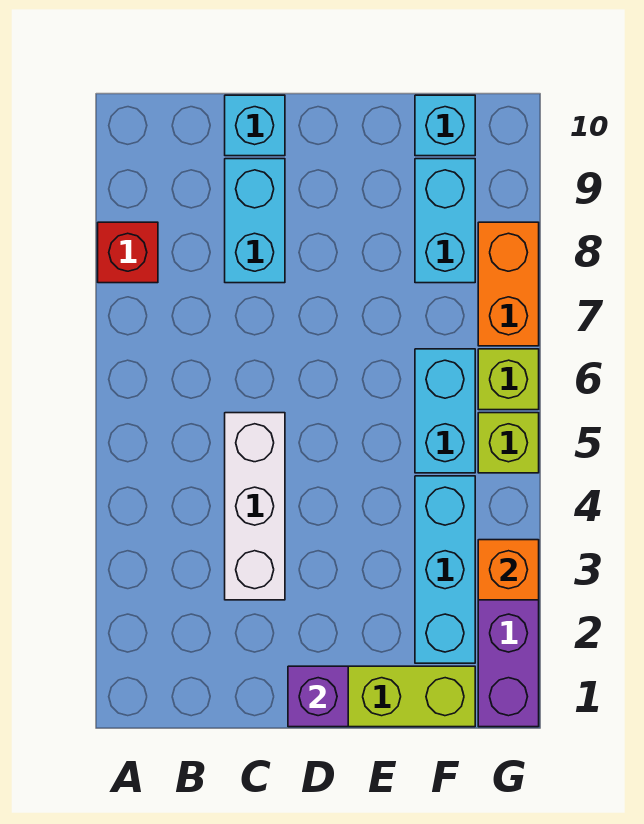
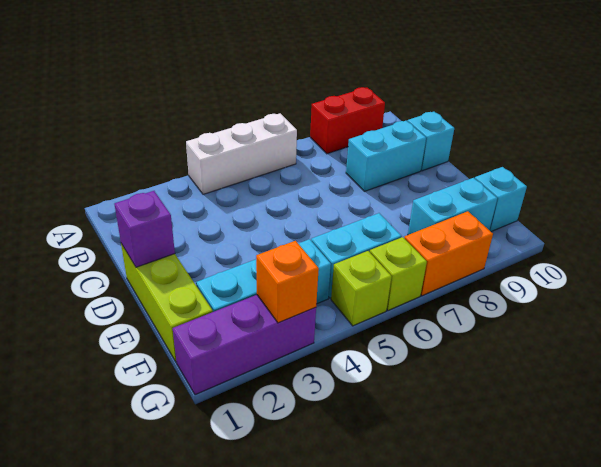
red brick A8 level 1 -> red brick A8:A9 level 1
white brick C3:C5 level 1 -> white brick A4:A6 level 1

